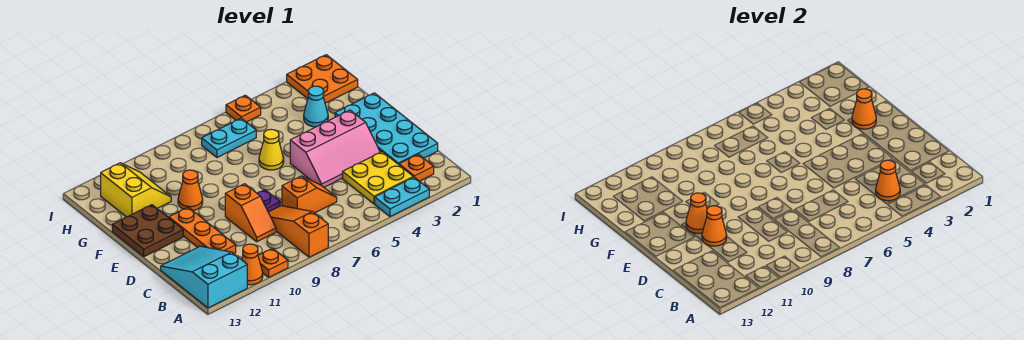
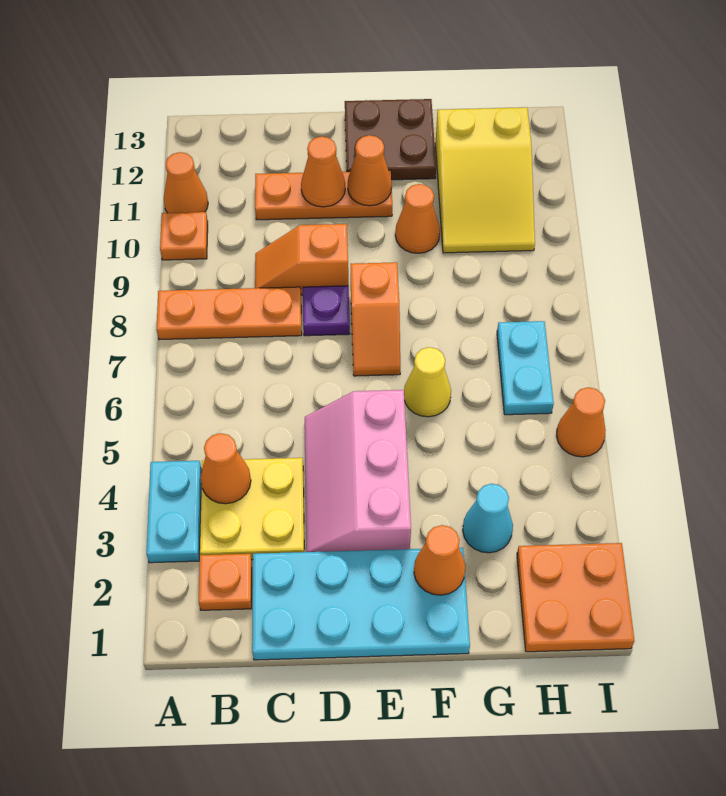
orange slope A8:C8 level 1 top A -> orange plate A8:C8 level 1
cyan slope A12:C13 level 1 top A -> none
orange slope C6:C7 level 1 top 7 -> orange slope E7:E8 level 1 top 8
yellow slope G11:H12 level 1 top 12 -> yellow slope G10:H12 level 1 top 12
orange plate I5 level 1 -> orange cone I5 level 1

